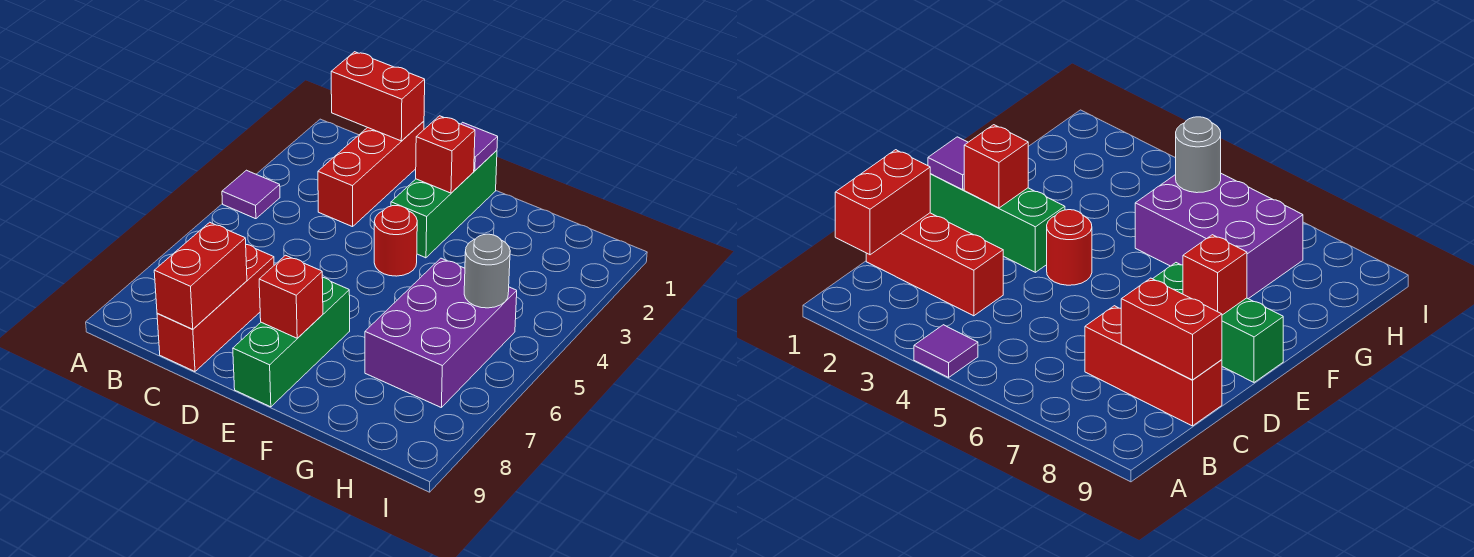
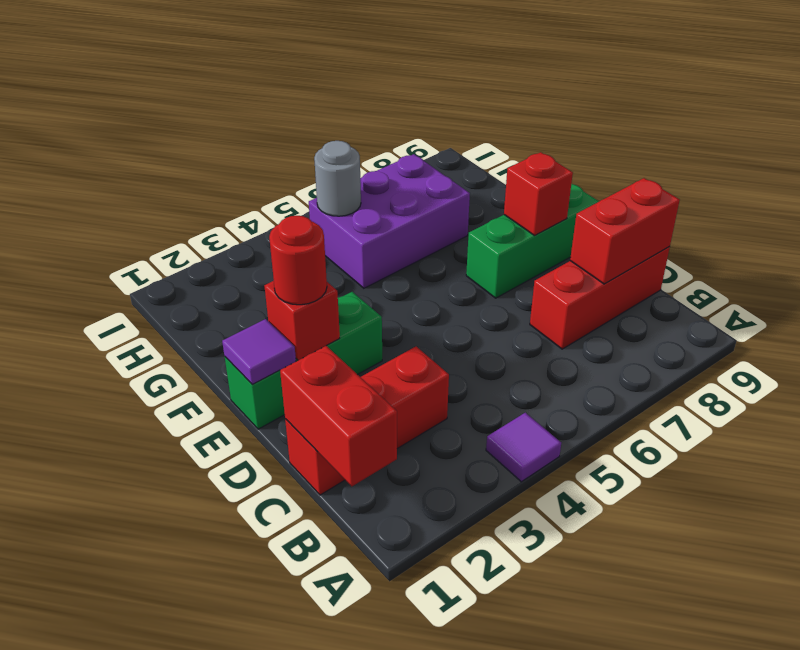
red round brick E4 level 1 -> red round brick E2 level 3

